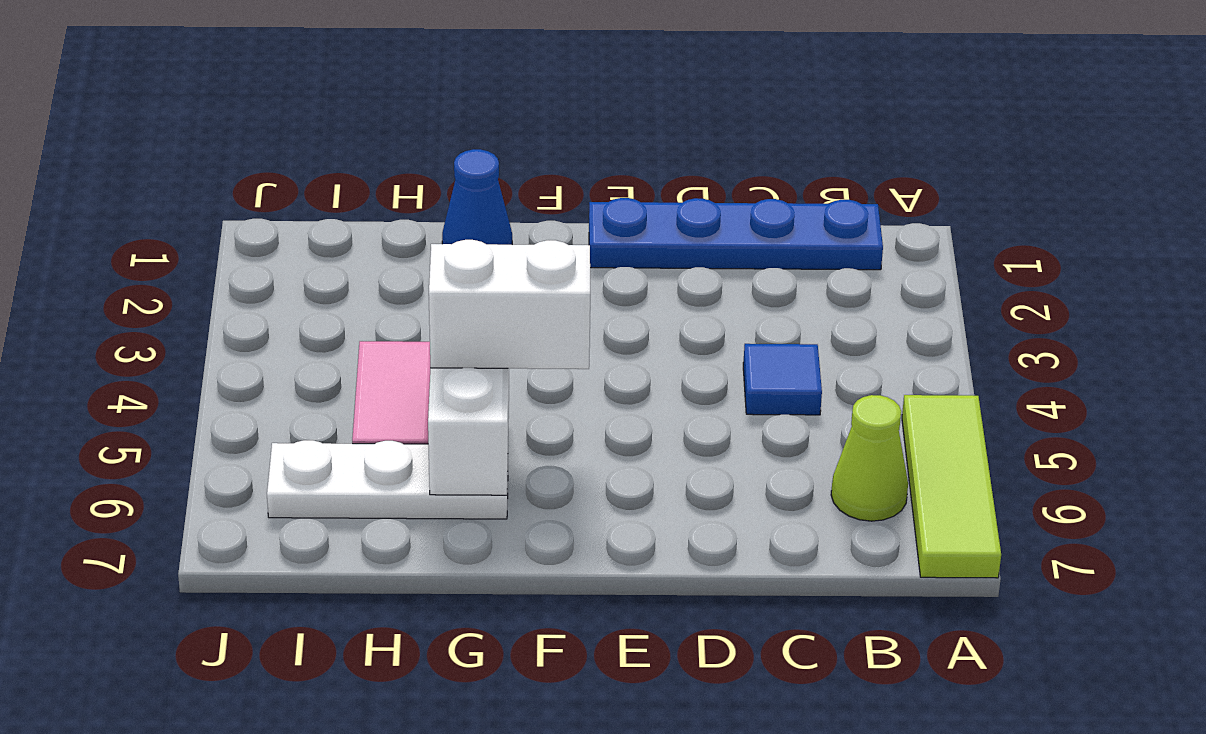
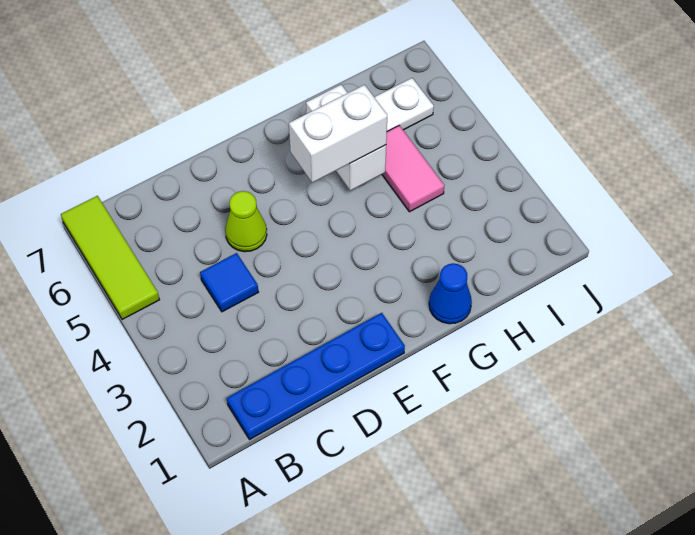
lime cone B6 level 1 -> lime cone D5 level 1

